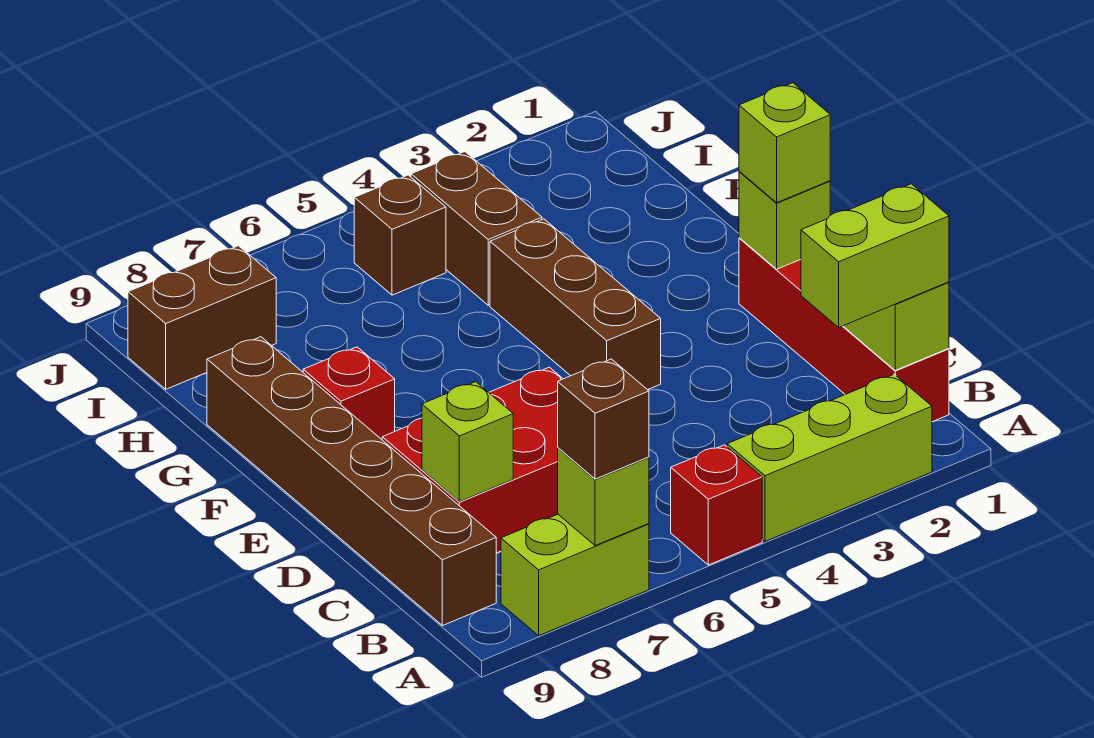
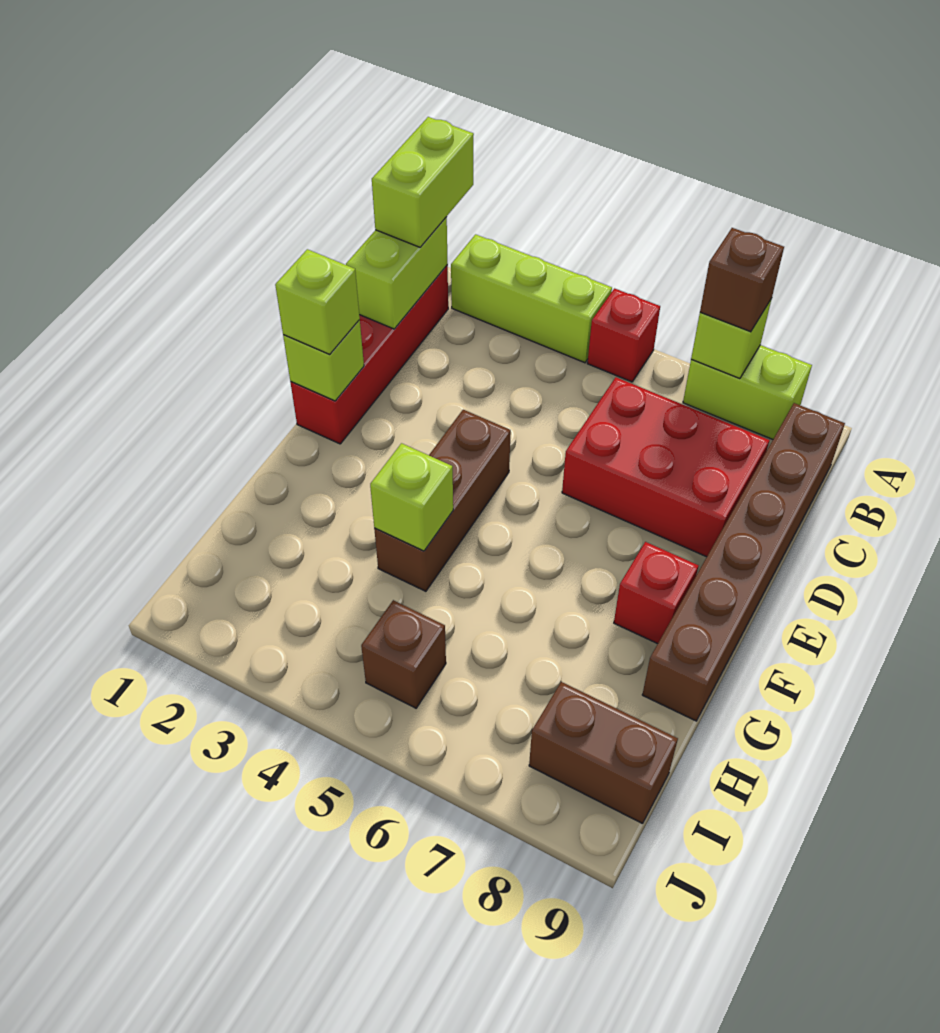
lime brick B1:B2 level 3 -> lime brick A1:B1 level 3
lime brick C8 level 2 -> lime brick G4 level 2
brown brick H4:I4 level 1 -> none

